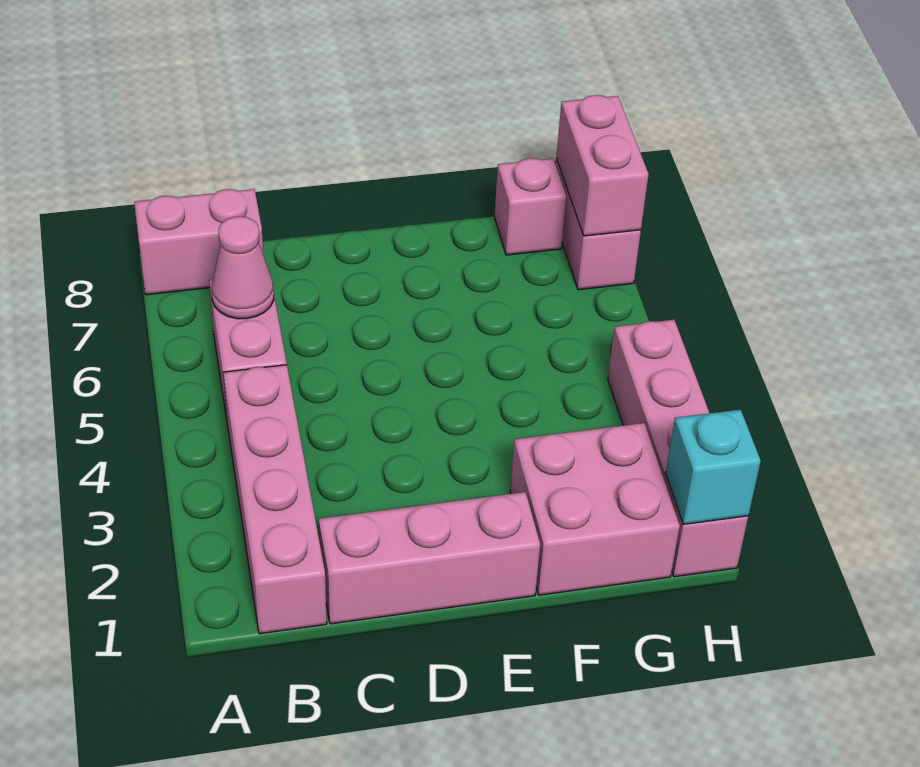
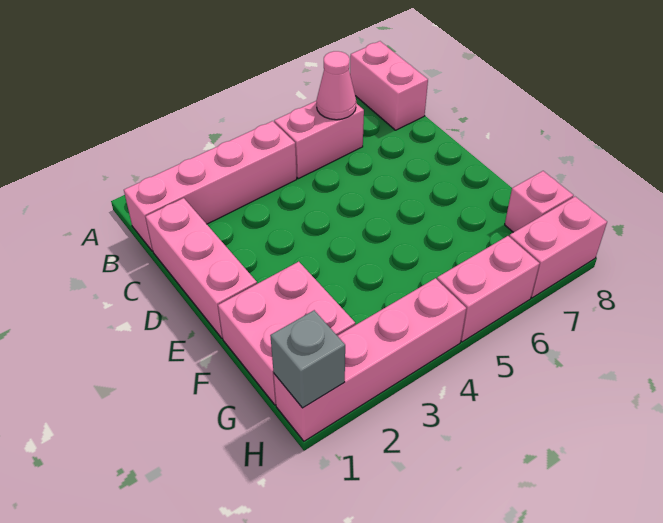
cyan brick H1 level 2 -> grey brick H1 level 2
pink brick H7:H8 level 2 -> pink brick H5:H6 level 1

